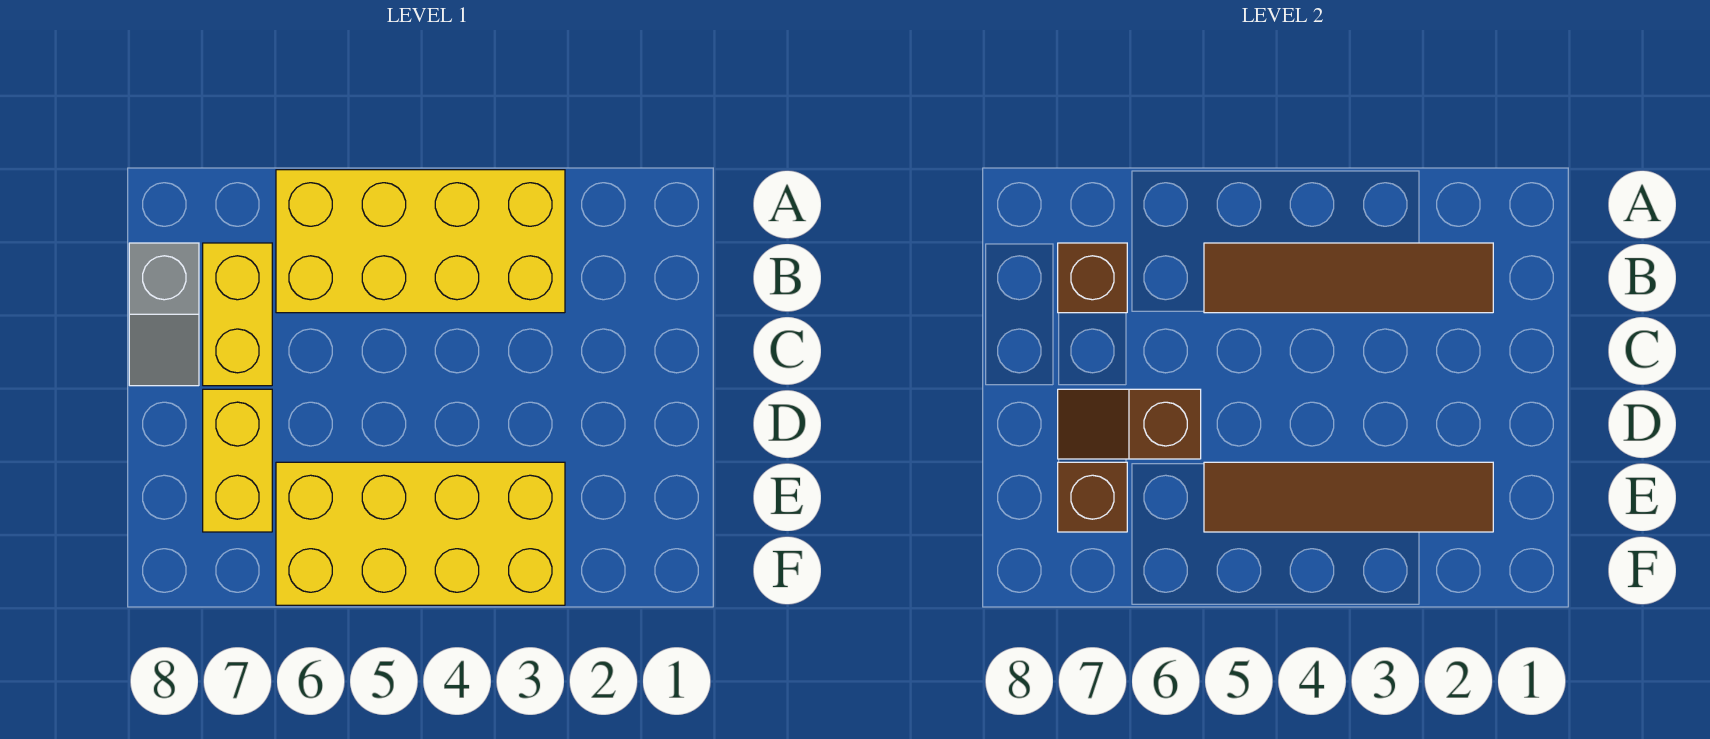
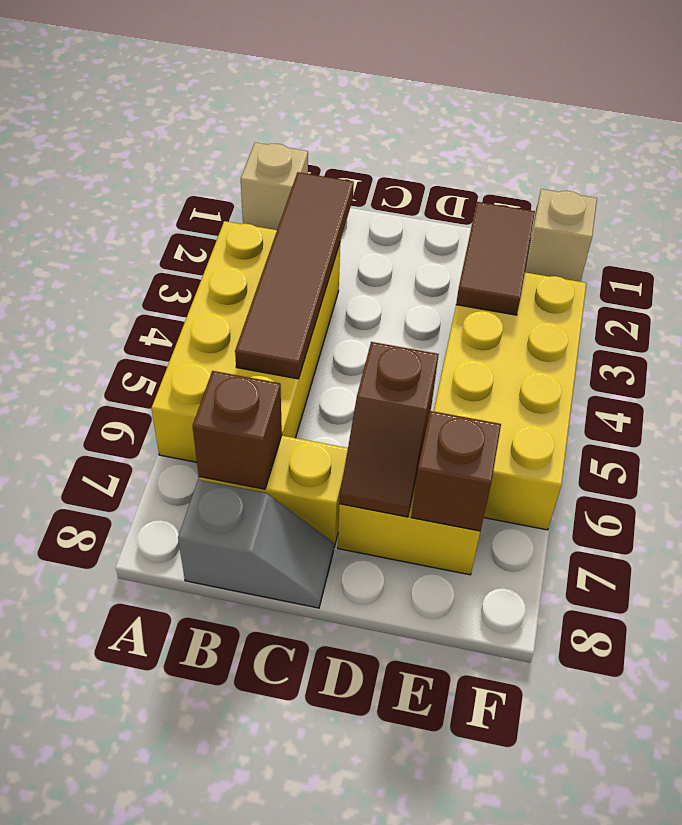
none -> tan brick A1 level 1
brown tile E2:E5 level 2 -> brown tile E2:E3 level 2
none -> tan brick F1 level 1

